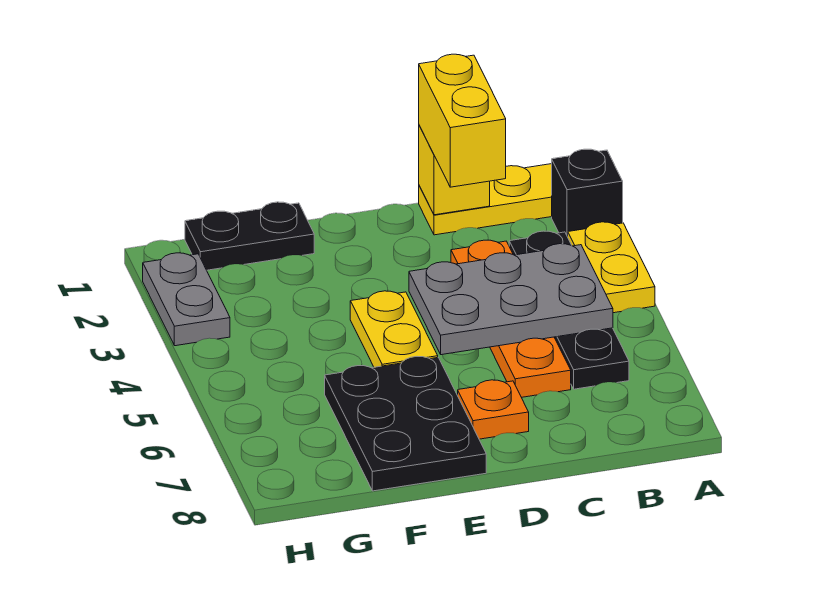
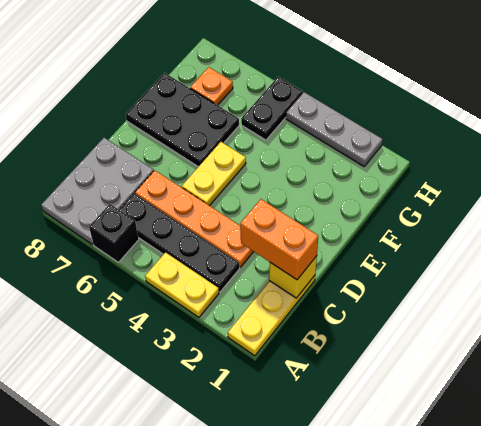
black brick A2 level 1 -> black brick A6 level 1
grey plate B4:D5 level 2 -> grey plate A7:C8 level 1
yellow brick C1:C2 level 3 -> orange brick C1:C2 level 3
orange plate D7 level 1 -> orange plate G7 level 1
yellow plate E4:E5 level 1 -> yellow plate D5:E5 level 1
black plate F1:G1 level 1 -> black plate G5:H5 level 1
grey plate H2:H3 level 1 -> grey plate H2:H4 level 1

